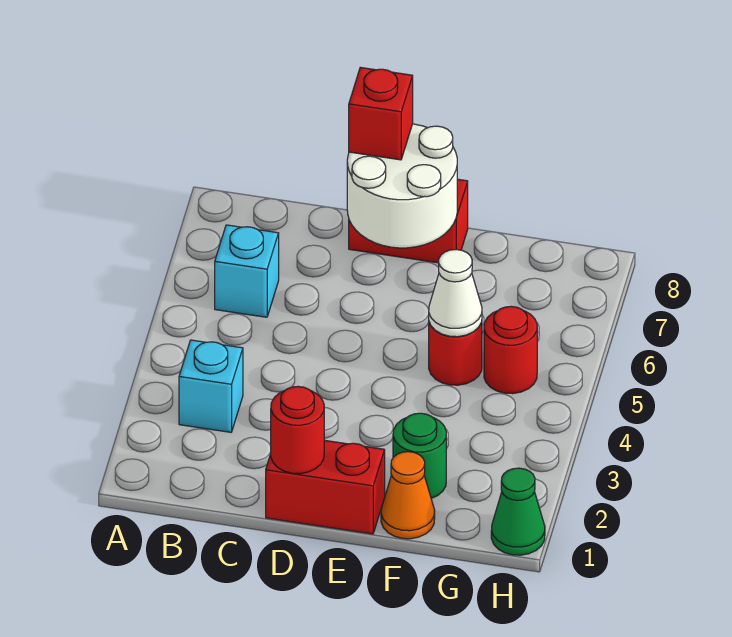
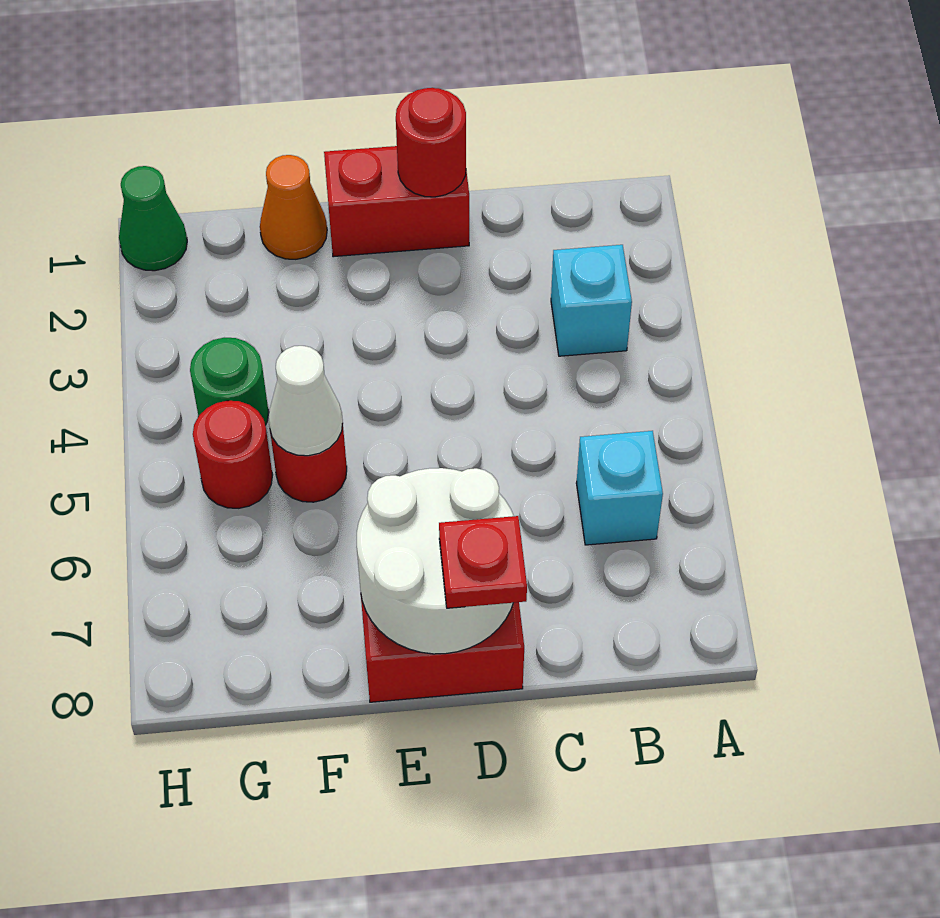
red brick D8 level 3 -> red plate D8 level 3
green round brick F2 level 1 -> green round brick G4 level 1

